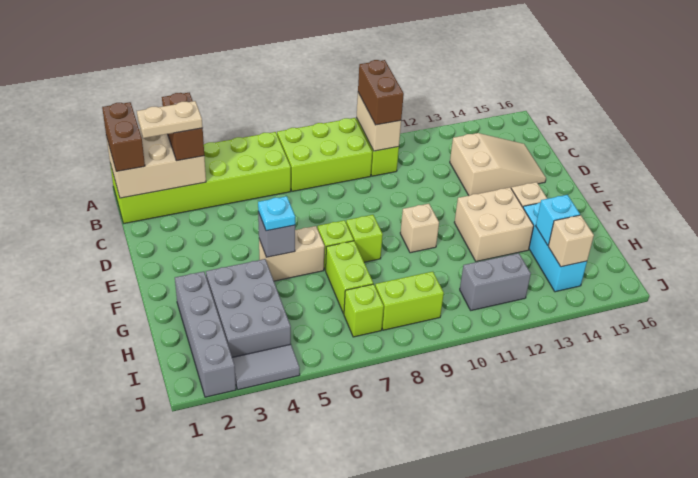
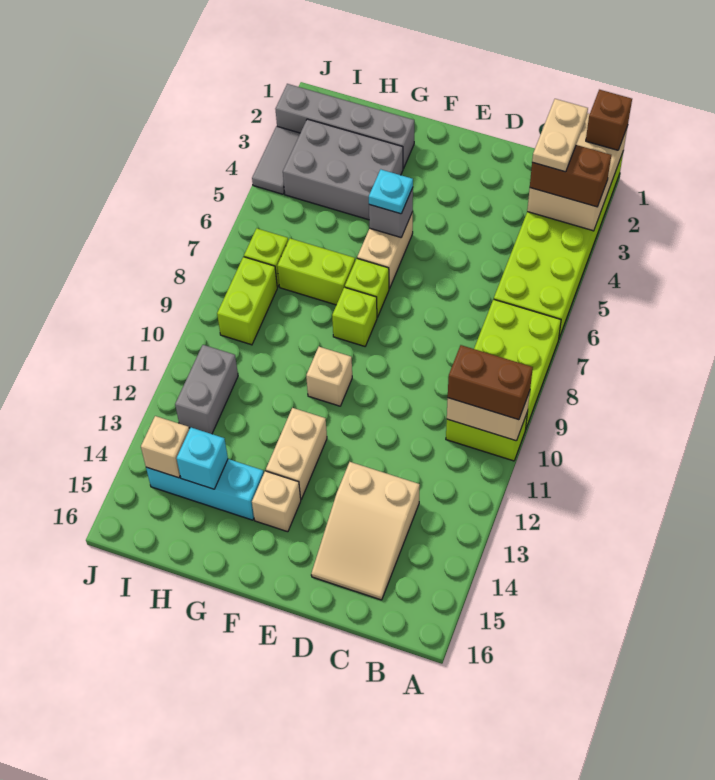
brown brick A1:B1 level 3 -> brown brick A1 level 3
tan brick F12:G13 level 1 -> tan brick F12:F13 level 1

